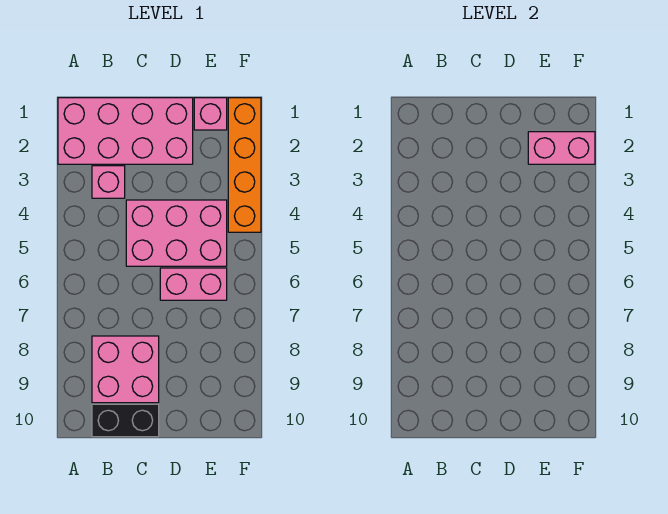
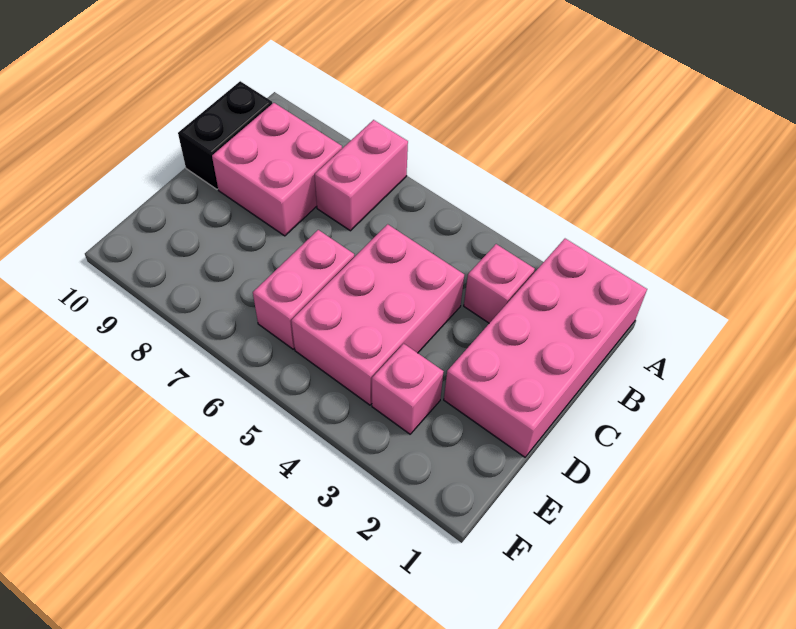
pink brick E1 level 1 -> pink brick E3 level 1
pink brick E2:F2 level 2 -> pink brick A7:B7 level 1
orange brick F1:F4 level 1 -> none

